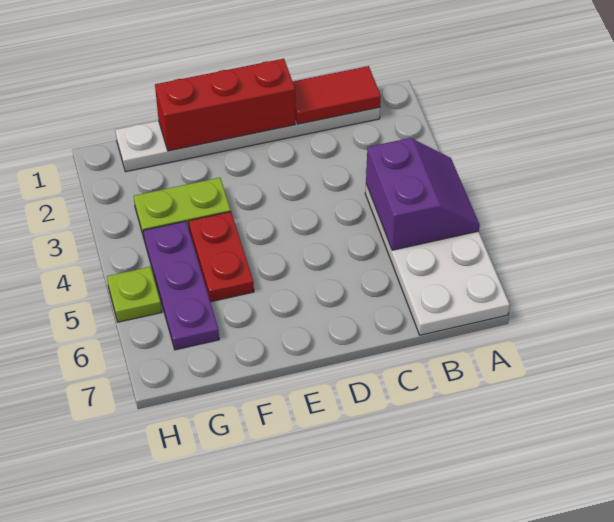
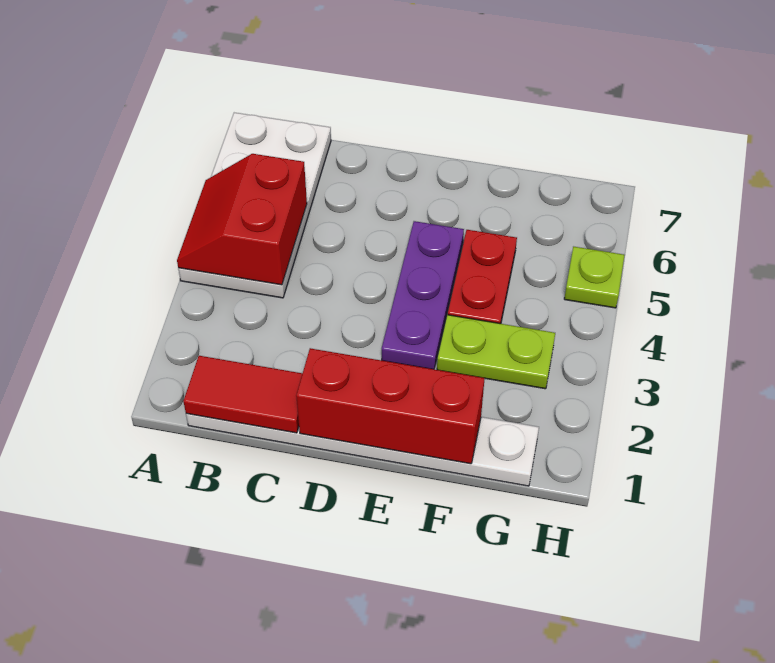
purple slope A4:B5 level 2 top B -> red slope A4:B5 level 2 top B
purple plate G4:G6 level 1 -> purple plate E3:E5 level 1

